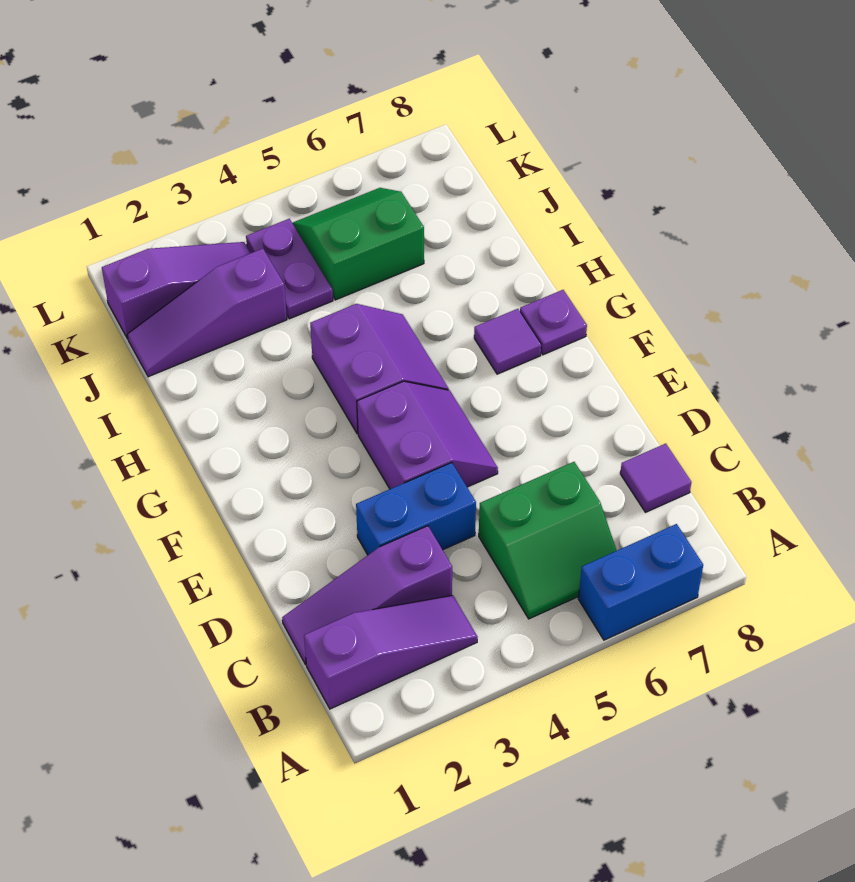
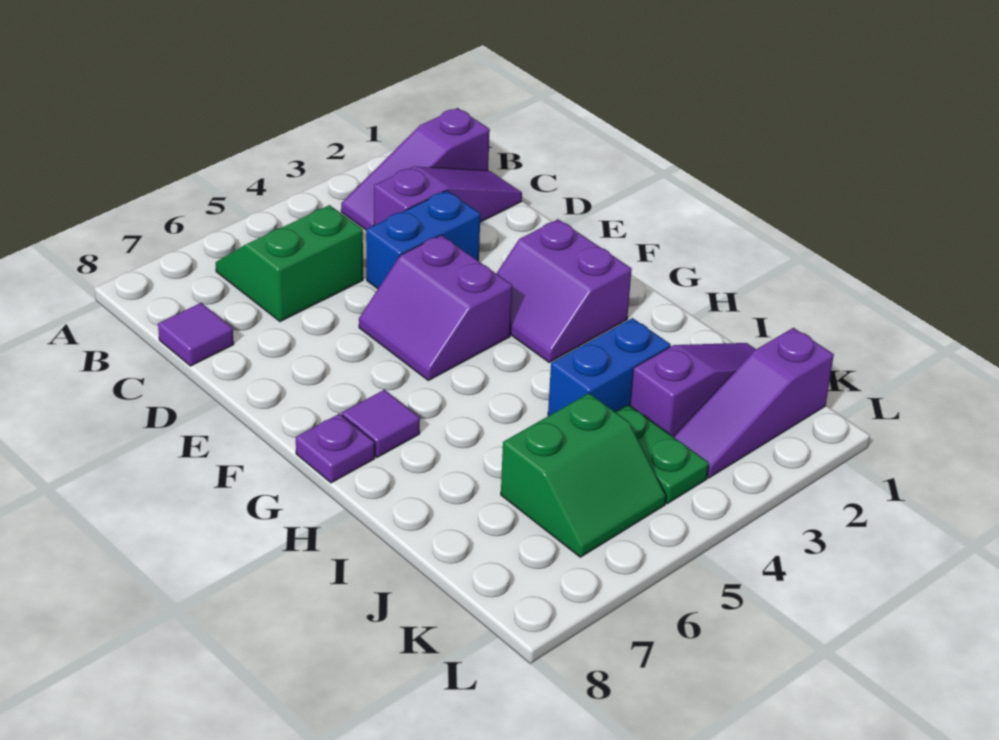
blue brick A6:A7 level 1 -> blue brick I3:I4 level 1
purple slope G4:H5 level 1 top 4 -> purple slope F2:G3 level 1 top 2
purple plate J4:K4 level 1 -> green plate J4:K4 level 1

